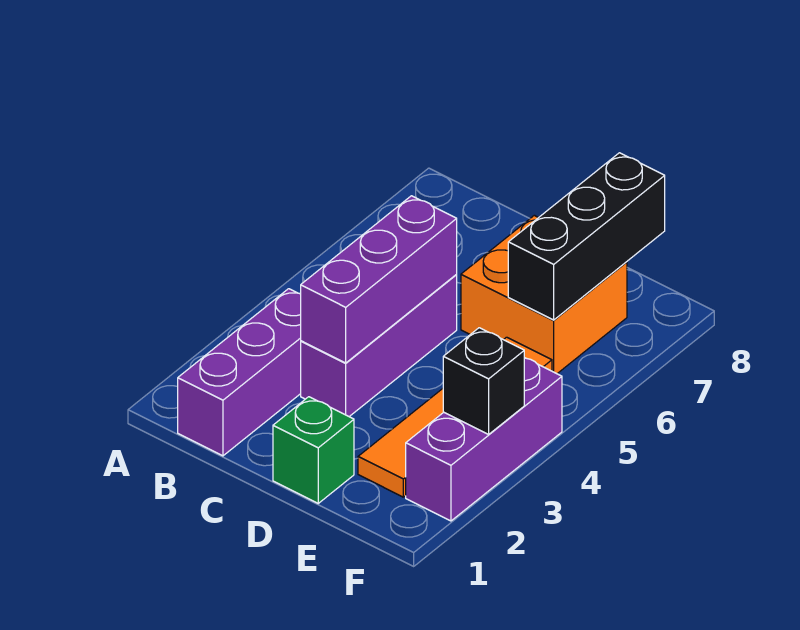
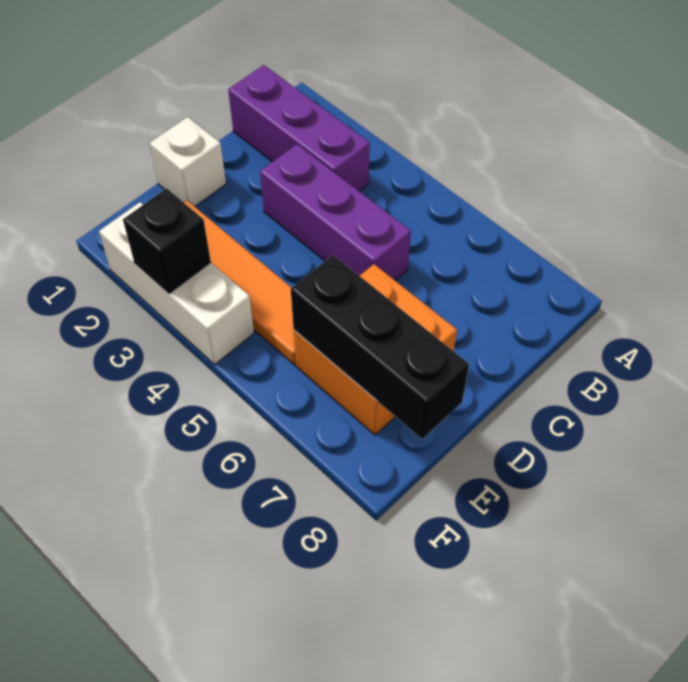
purple brick C3:C5 level 2 -> none
green brick D1 level 1 -> white brick D1 level 1
purple brick F2:F4 level 1 -> white brick F2:F4 level 1

